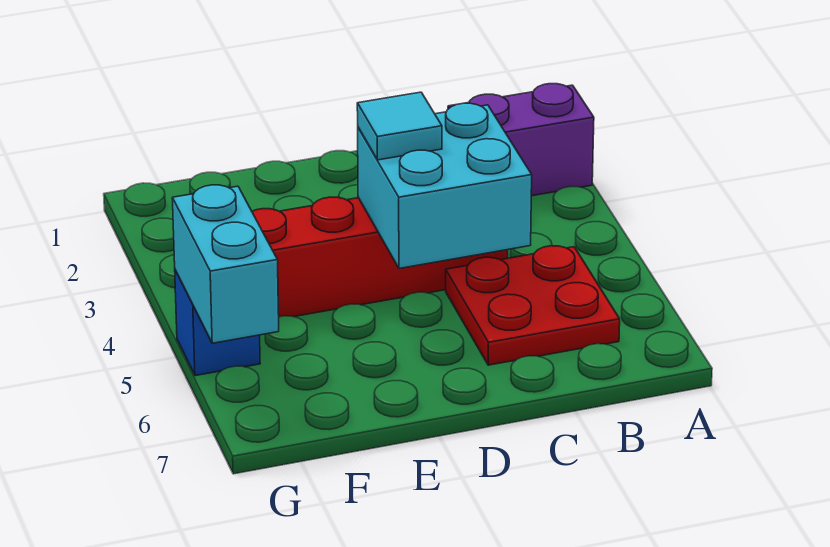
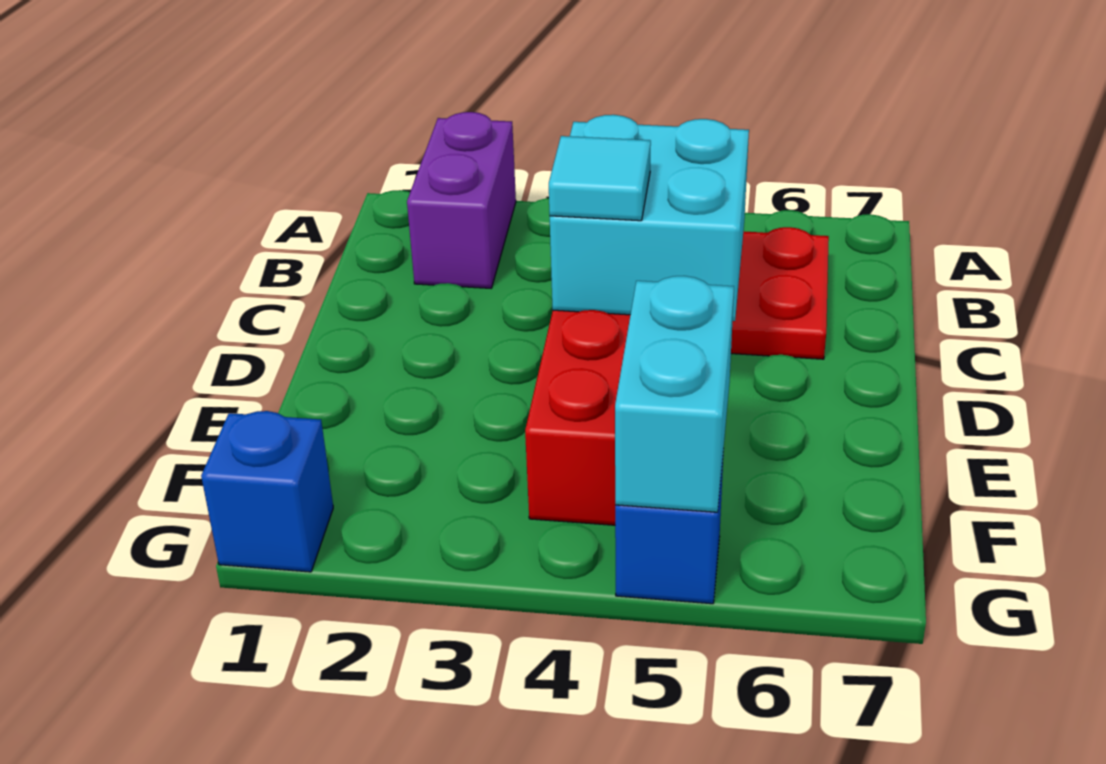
none -> blue brick G1 level 1
cyan brick G5:G6 level 2 -> cyan brick F5:G5 level 2

